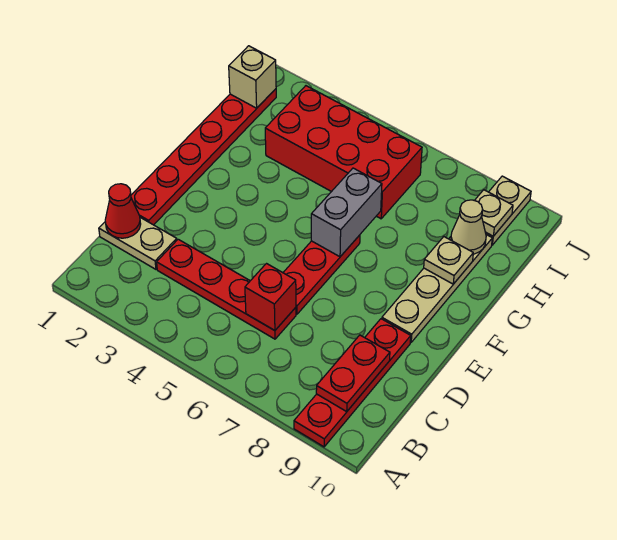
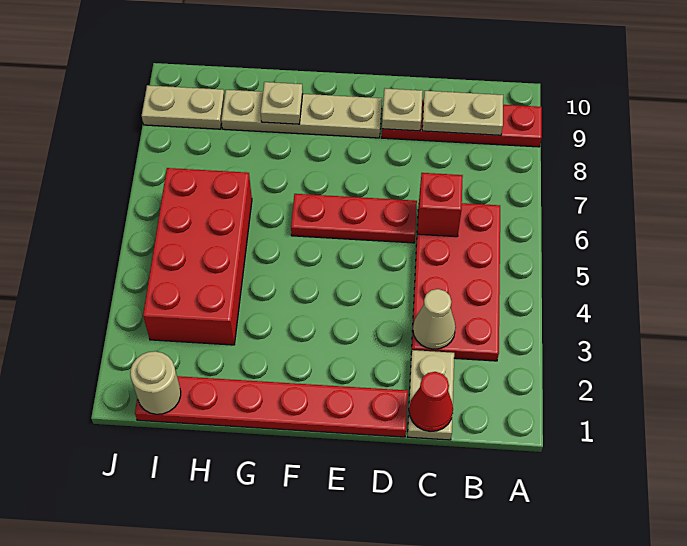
red plate B9:C9 level 2 -> tan plate B9:C9 level 2
red plate C3:C6 level 1 -> red plate B3:C6 level 1
grey brick F6:G6 level 2 -> none
tan cone H9 level 2 -> tan cone C3 level 2
tan brick I1 level 2 -> tan round brick I1 level 2
tan plate I9 level 2 -> tan plate D9 level 2

